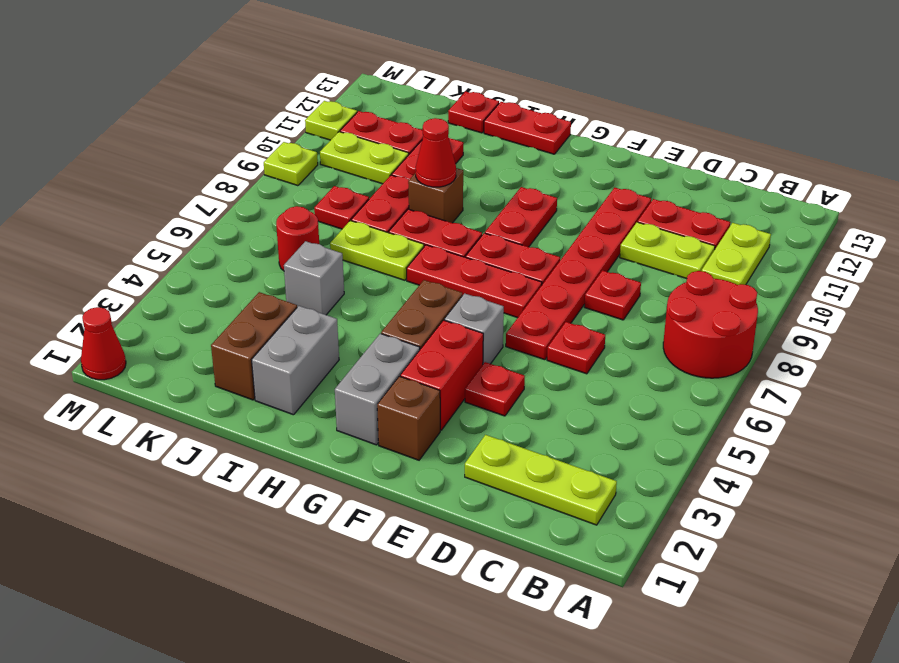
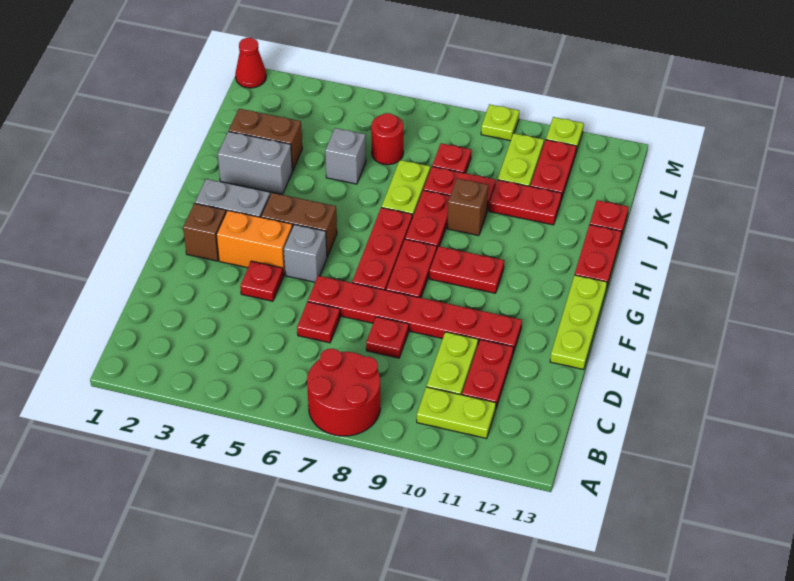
lime plate B2:D2 level 1 -> lime plate E13:G13 level 1
red brick F3:F4 level 1 -> orange brick F3:F4 level 1
red cone I9 level 2 -> none

